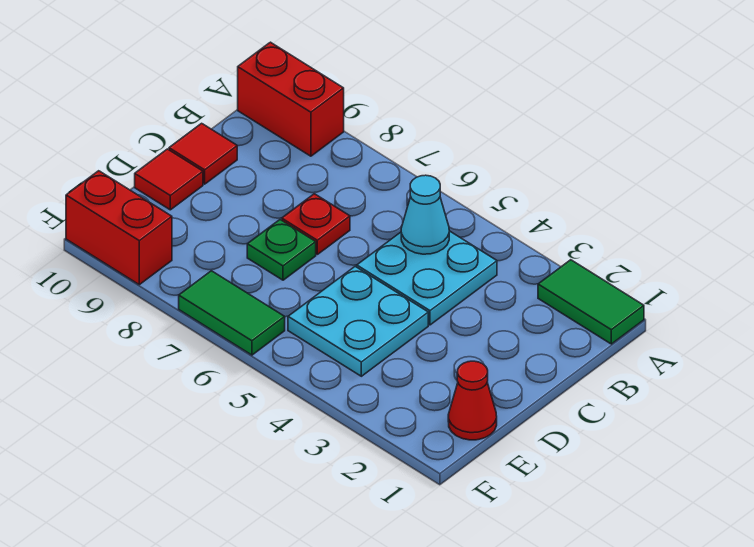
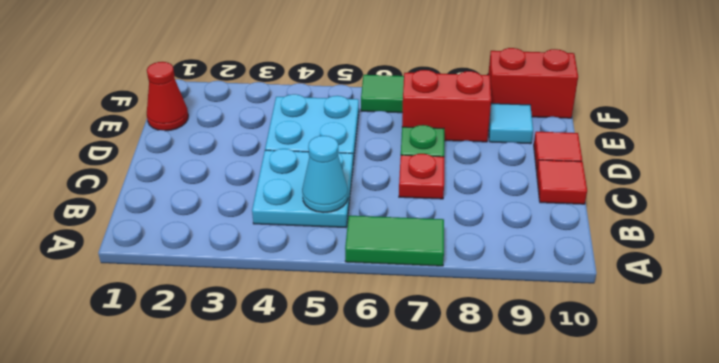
green tile A1:A2 level 1 -> green tile A6:A7 level 1
red brick A9:A10 level 1 -> red brick E7:E8 level 1
none -> cyan tile E9 level 1

